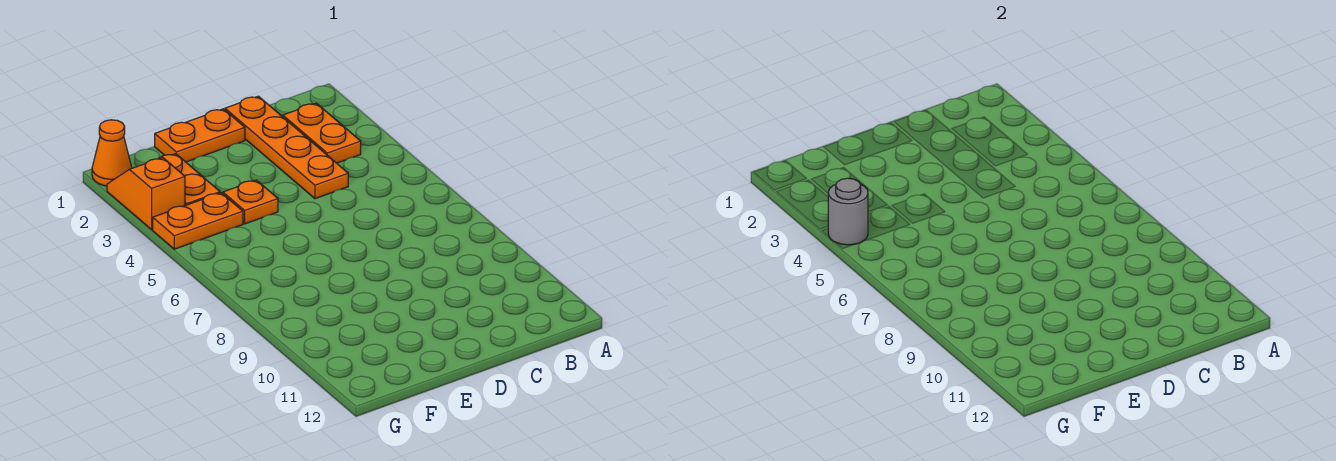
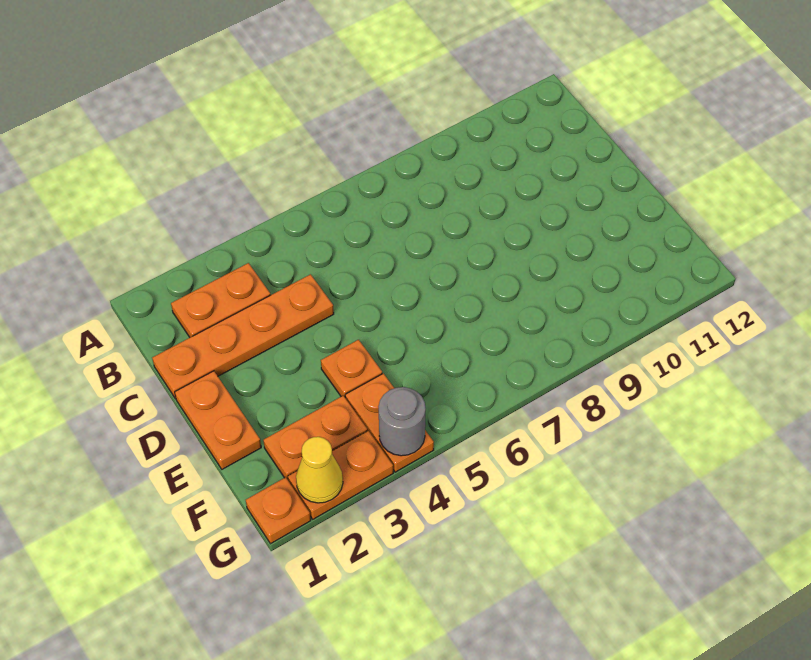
orange cone G1 level 1 -> orange plate G1 level 1
orange slope G2:G3 level 1 top 3 -> orange plate G2:G3 level 1
none -> yellow cone G2 level 2

